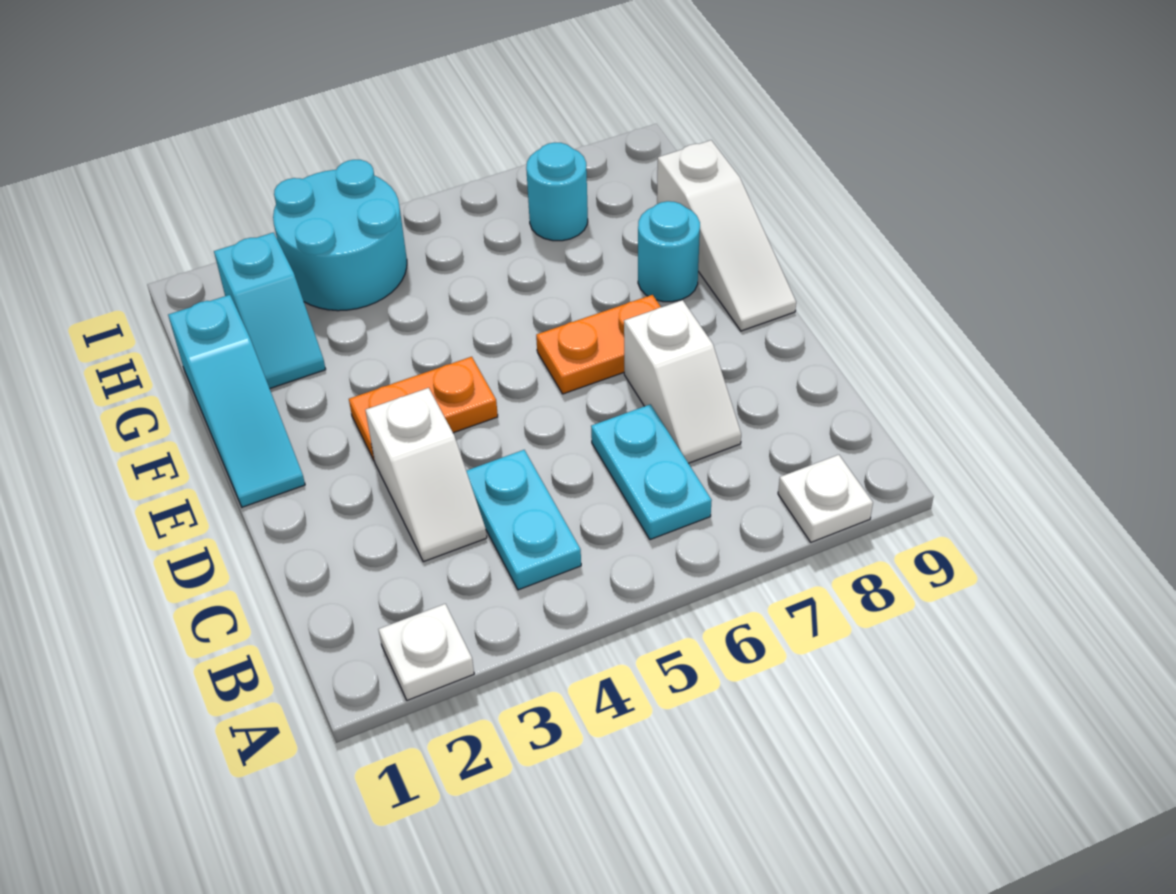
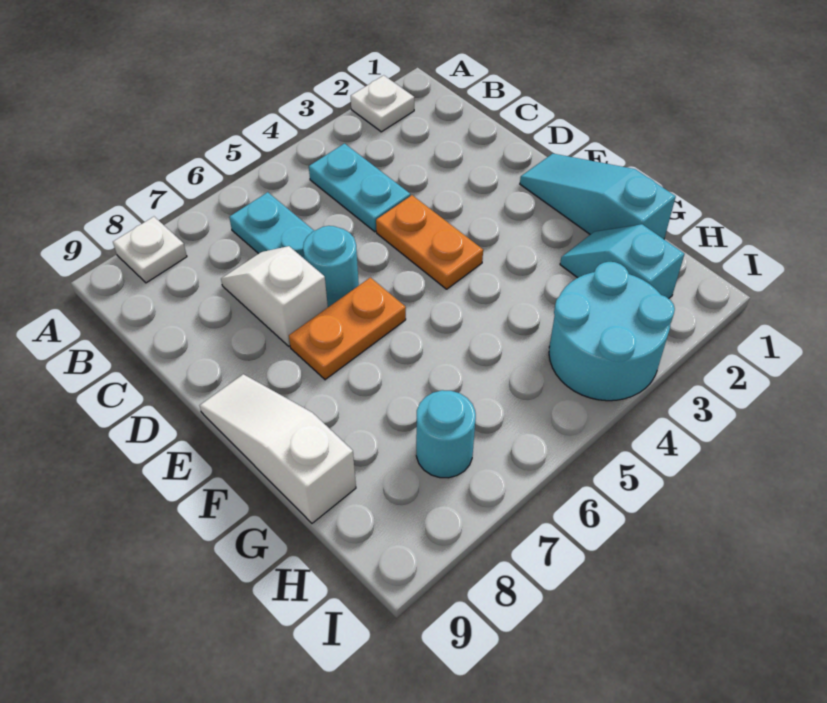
white slope C3:D3 level 1 top D -> none
orange plate E3:E4 level 1 -> orange plate D4:E4 level 1
cyan round brick F8 level 1 -> cyan round brick D6 level 1

